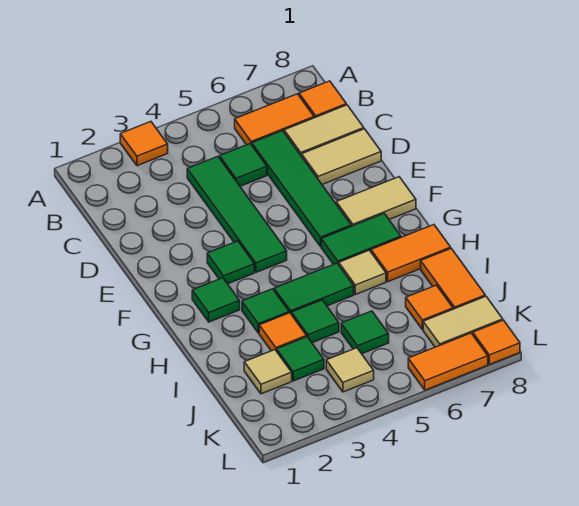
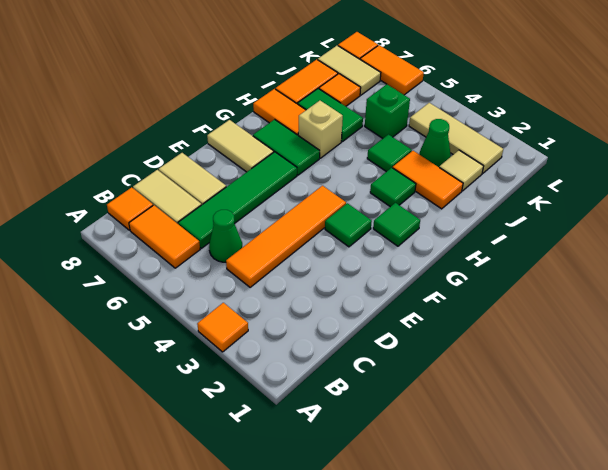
green tile C4:F4 level 1 -> orange tile C4:F4 level 1
green tile C5 level 1 -> green cone C5 level 1
green tile H4:H5 level 1 -> green tile I6:I7 level 1
tan tile H6 level 1 -> tan brick H6 level 1
orange tile I3 level 1 -> orange tile I2:I3 level 1
green tile J3 level 1 -> green cone J3 level 1
green tile J5 level 1 -> green brick J5 level 1
tan tile K4 level 1 -> tan tile K2:K4 level 1

